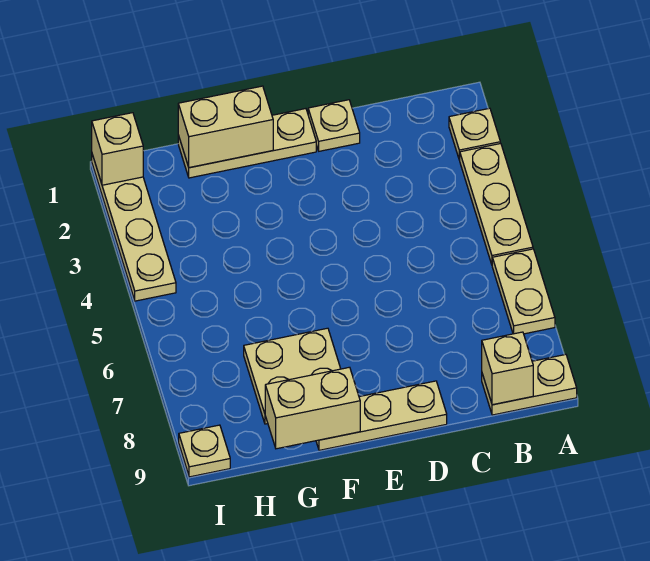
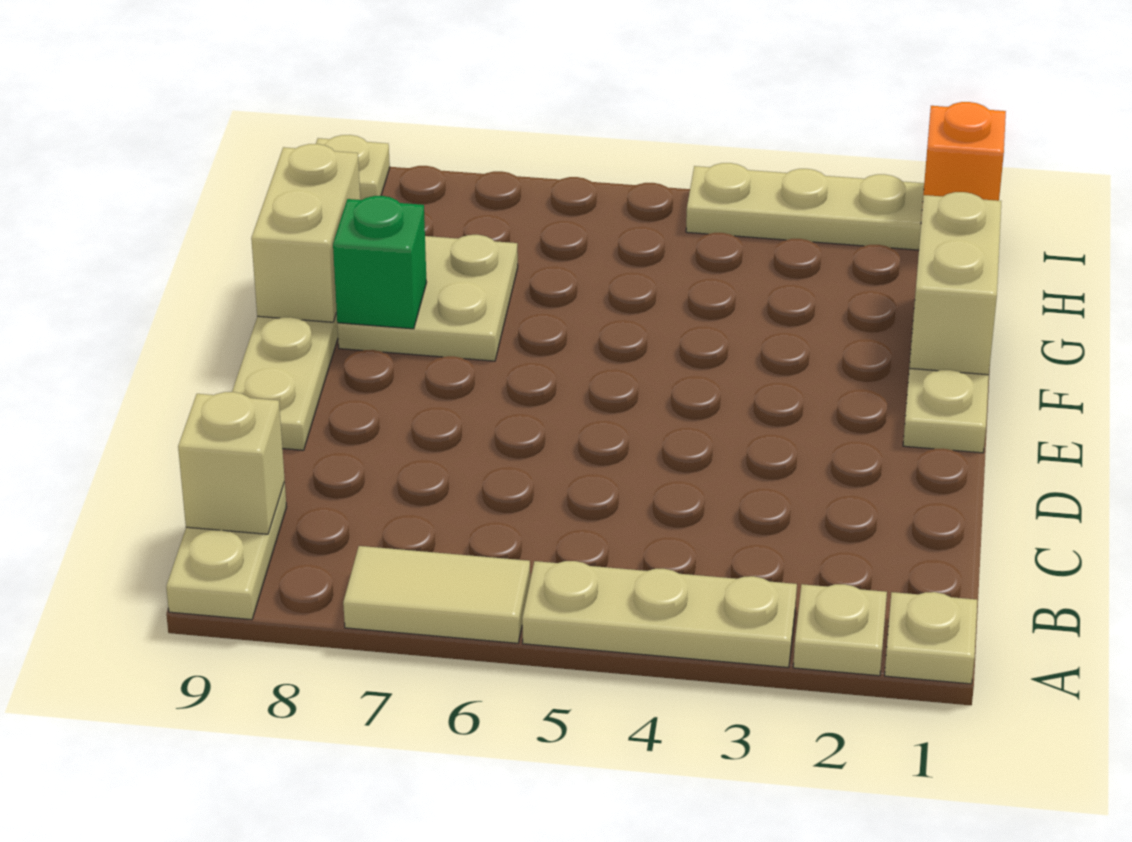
tan plate A6:A7 level 1 -> tan tile A6:A7 level 1
tan plate D1 level 1 -> tan plate A1 level 1
none -> green brick F8 level 2
tan brick I1 level 2 -> orange brick I1 level 2

